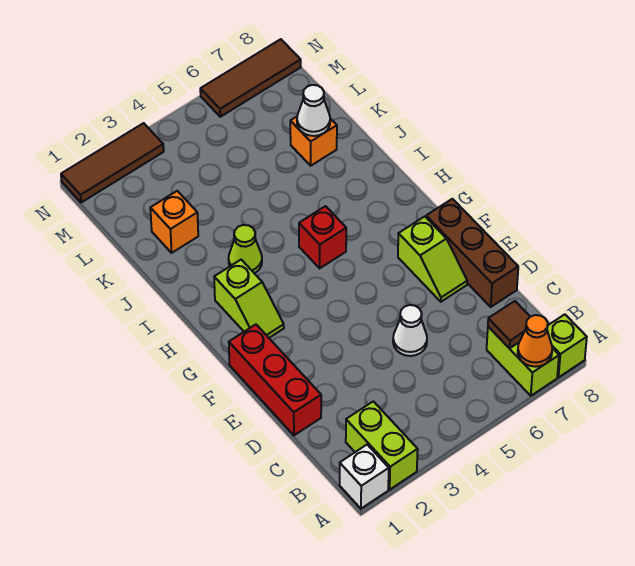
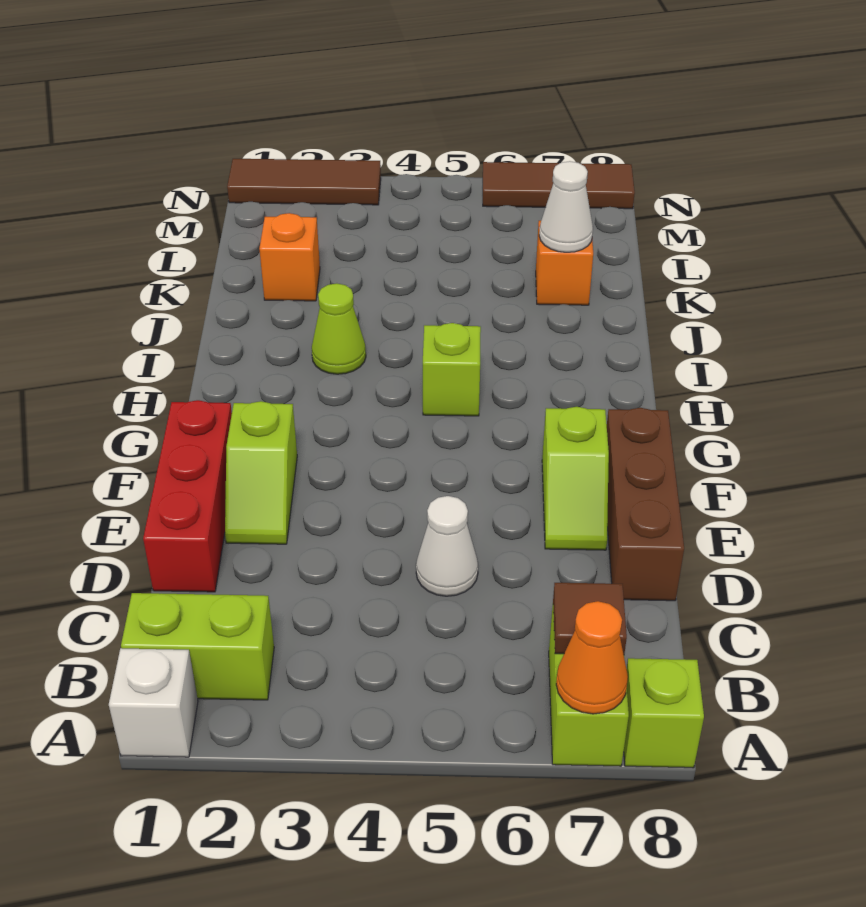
lime brick A2:B2 level 1 -> lime brick B1:B2 level 1
lime slope G2:H2 level 1 top H -> lime slope E2:F2 level 1 top F
red brick H5 level 1 -> lime brick H5 level 1

